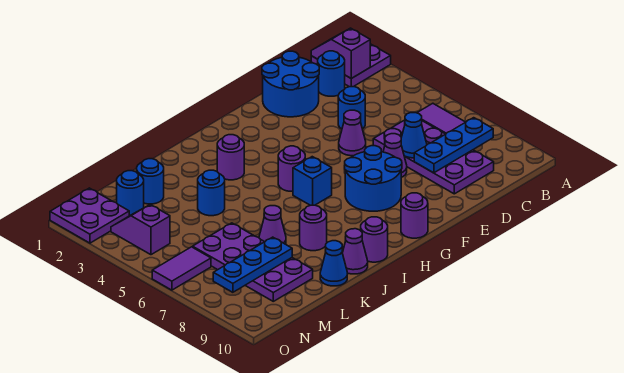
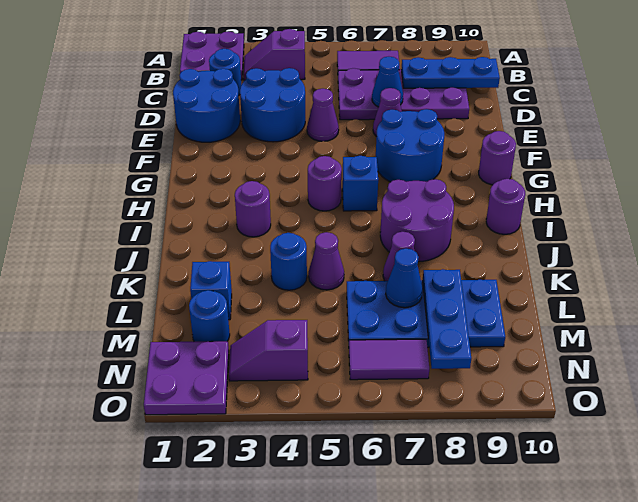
purple slope B1:B2 level 2 top 2 -> purple slope B3:B4 level 1 top 4
blue plate B8:D8 level 2 -> blue plate C8:C10 level 2
blue round brick D4 level 1 -> blue round brick D3:E4 level 1
purple round brick J8 level 1 -> purple round brick I7:J8 level 1
purple cone J10 level 1 -> purple cone K5 level 1
blue cone K10 level 1 -> blue cone L7 level 2
blue round brick L2 level 1 -> blue brick L2 level 1
purple plate L6:M9 level 1 -> blue plate L6:M9 level 1
purple tile N6:O6 level 1 -> purple tile N6:N7 level 1

